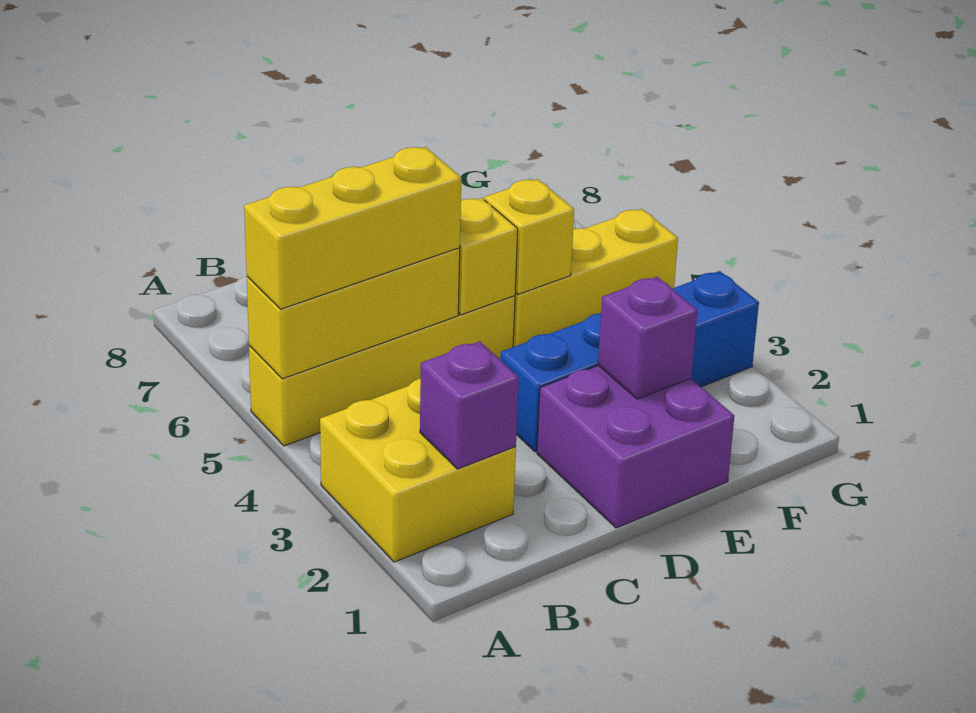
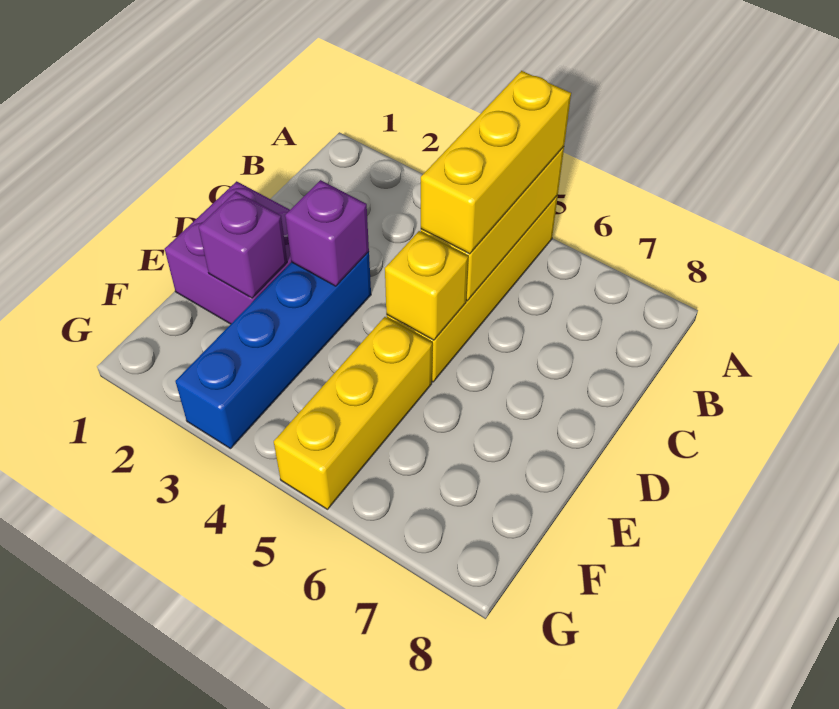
yellow brick A2:B3 level 1 -> none
purple brick B2 level 2 -> purple brick D3 level 2
yellow brick E5 level 2 -> none

